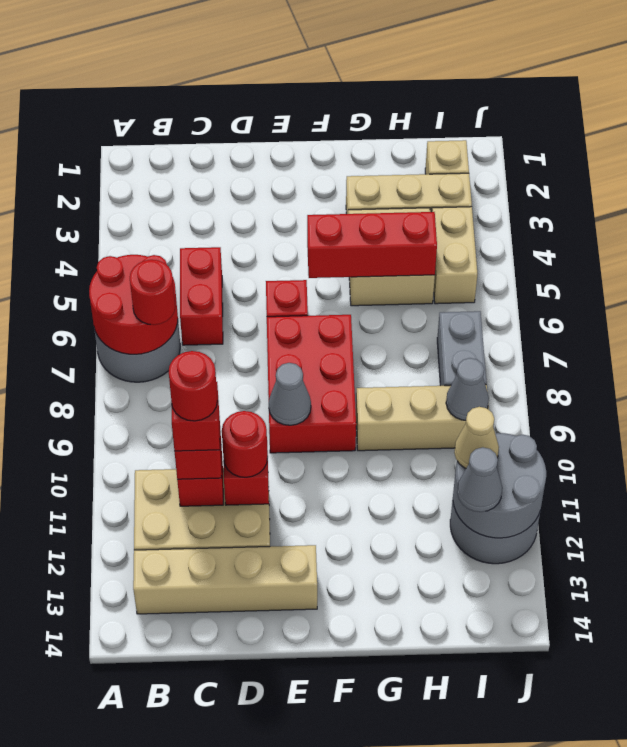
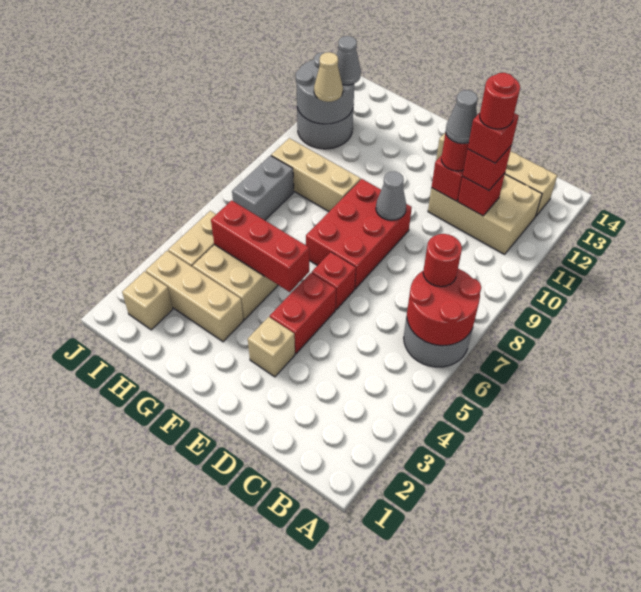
red brick C5:C6 level 1 -> red brick E4:E5 level 1
none -> tan brick E3 level 1
grey cone I9 level 2 -> grey cone D11 level 4

